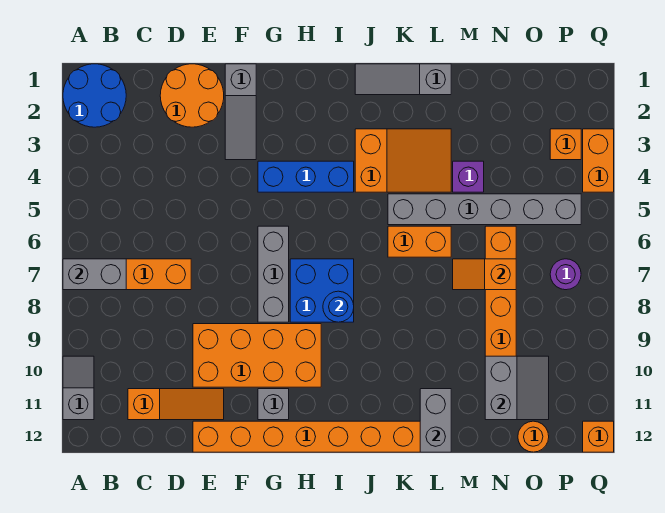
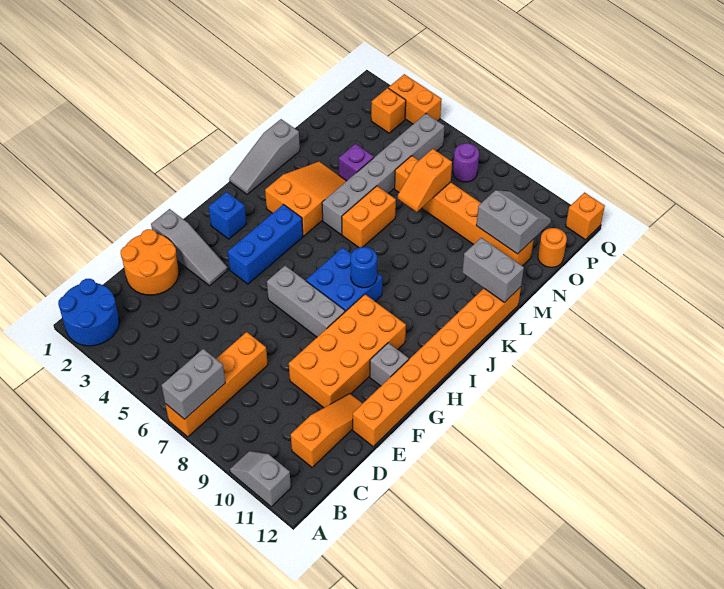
none -> blue brick H2 level 1

